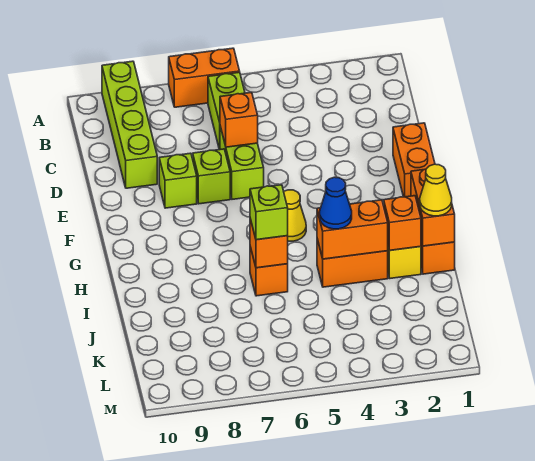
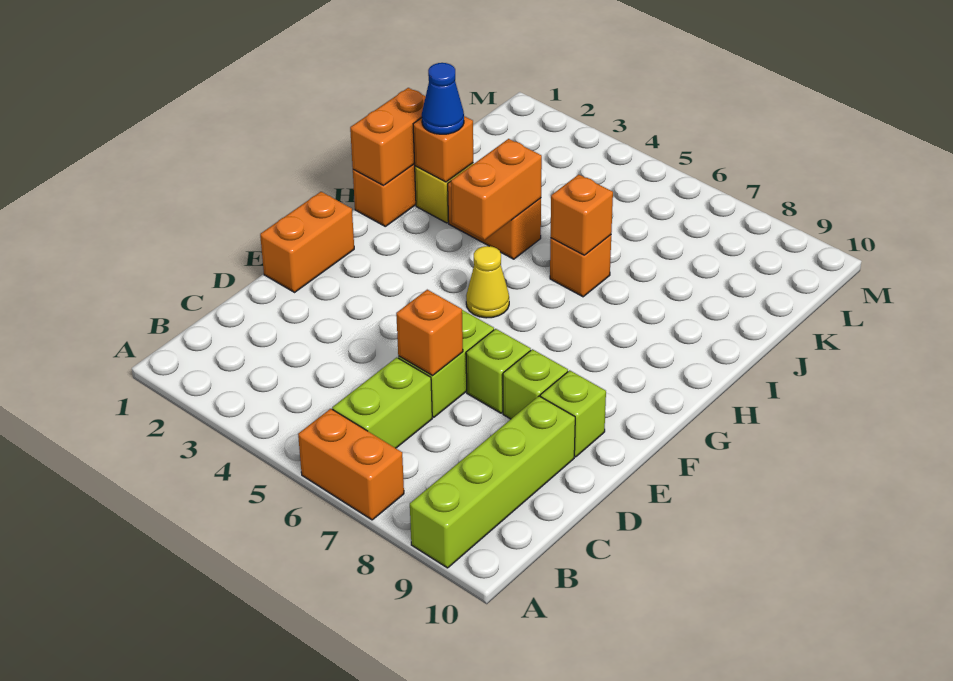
yellow cone I1 level 3 -> none
orange brick I3:I4 level 2 -> orange brick H4:I4 level 2
blue cone I4 level 3 -> blue cone I2 level 3
lime brick I6 level 3 -> lime brick E9 level 1

